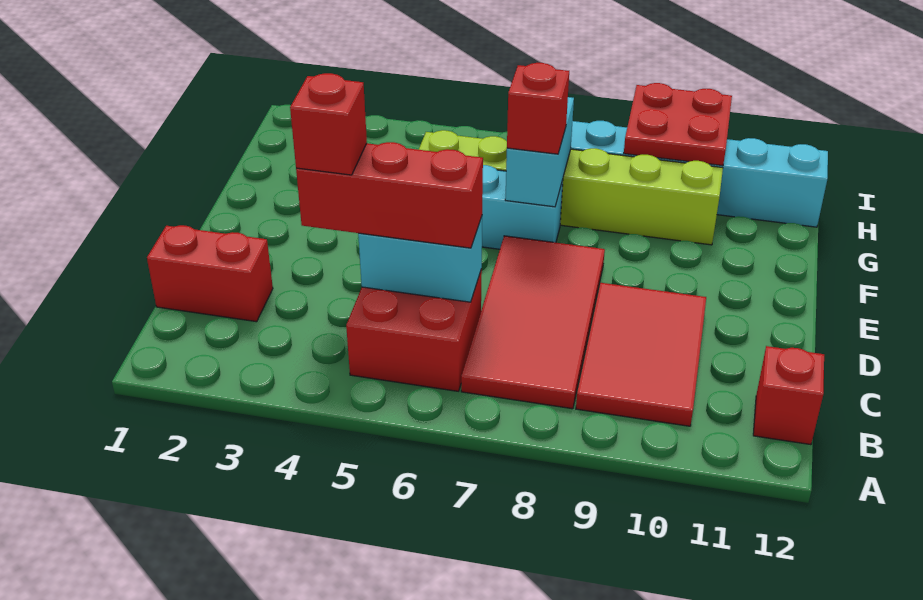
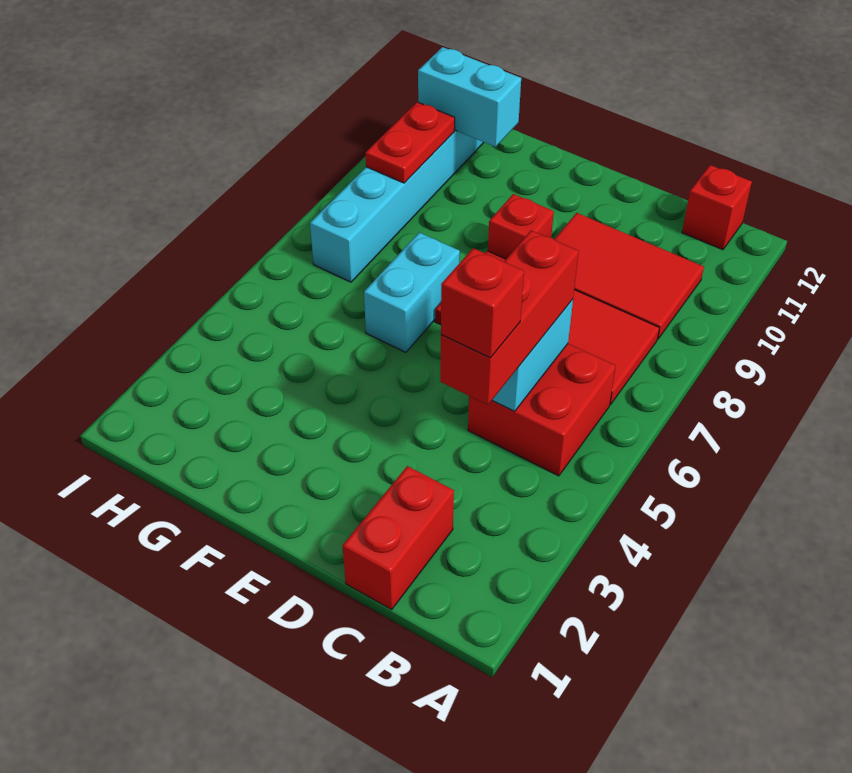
cyan brick F7:G7 level 2 -> cyan brick G11:H11 level 2
red brick F7 level 3 -> red brick E9 level 1
lime brick G5:G10 level 1 -> none
red plate H9:I10 level 2 -> red plate H9:H10 level 2

